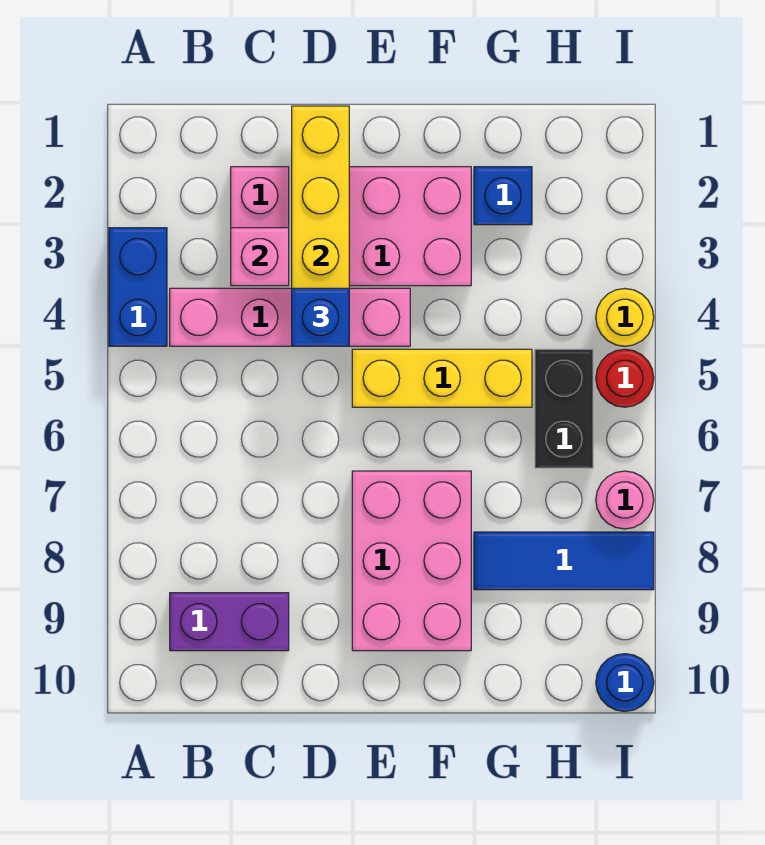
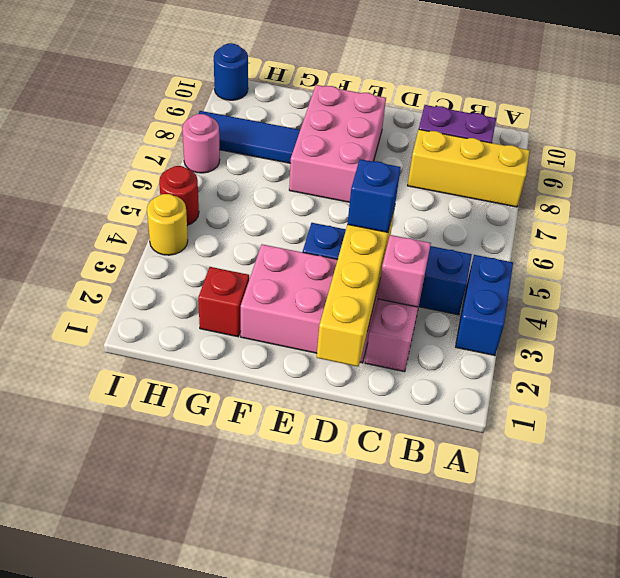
pink brick B4:E4 level 1 -> blue brick B4:E4 level 1
yellow brick E5:G5 level 1 -> yellow brick A8:C8 level 1
blue brick G2 level 1 -> red brick G2 level 1
black brick H5:H6 level 1 -> none

